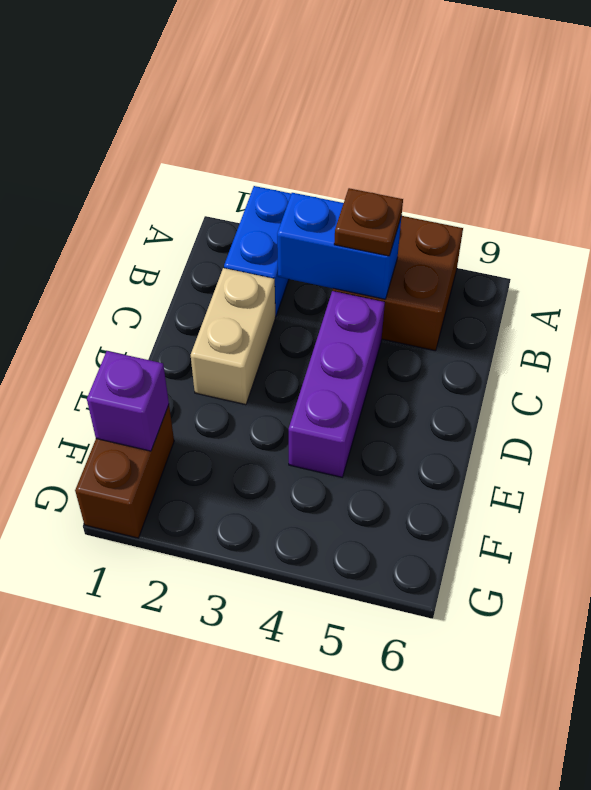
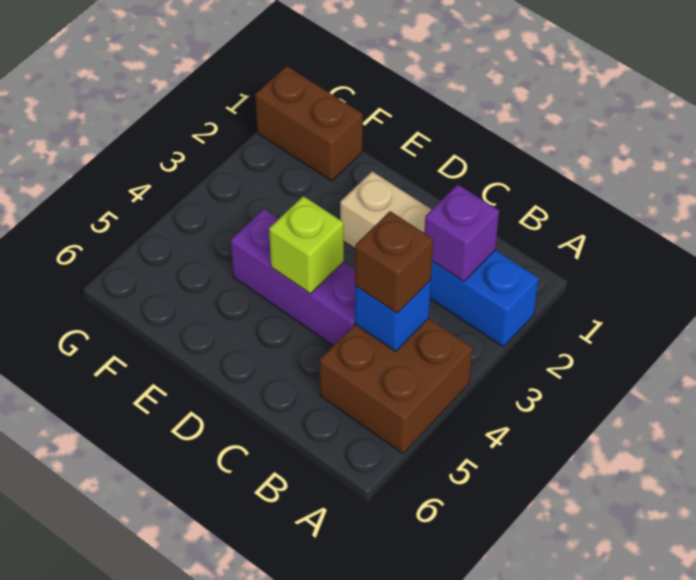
blue brick B3:B4 level 2 -> blue brick B4 level 2
brown plate B4 level 3 -> brown brick B4 level 3
none -> lime brick D4 level 2
purple brick F1 level 2 -> purple brick B2 level 2

